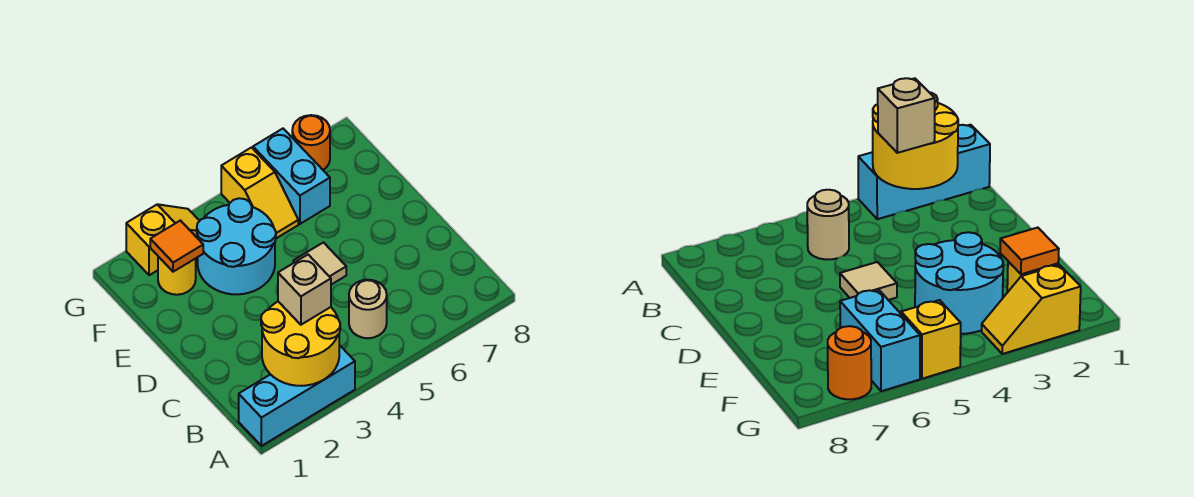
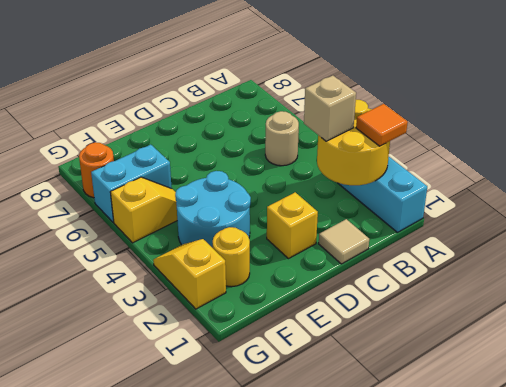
none -> yellow brick D2 level 1
tan tile D5 level 1 -> tan tile C1 level 1
orange tile F2 level 2 -> orange tile A2 level 3

